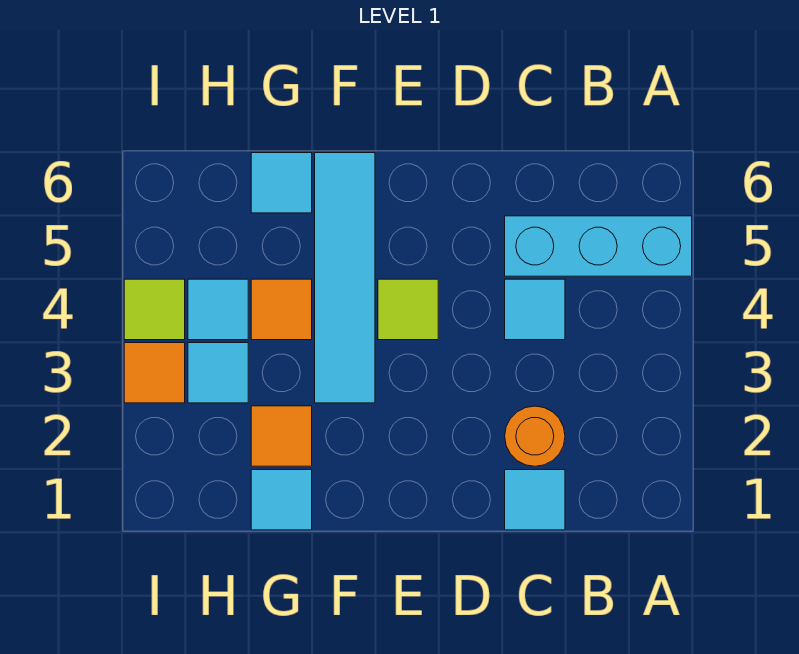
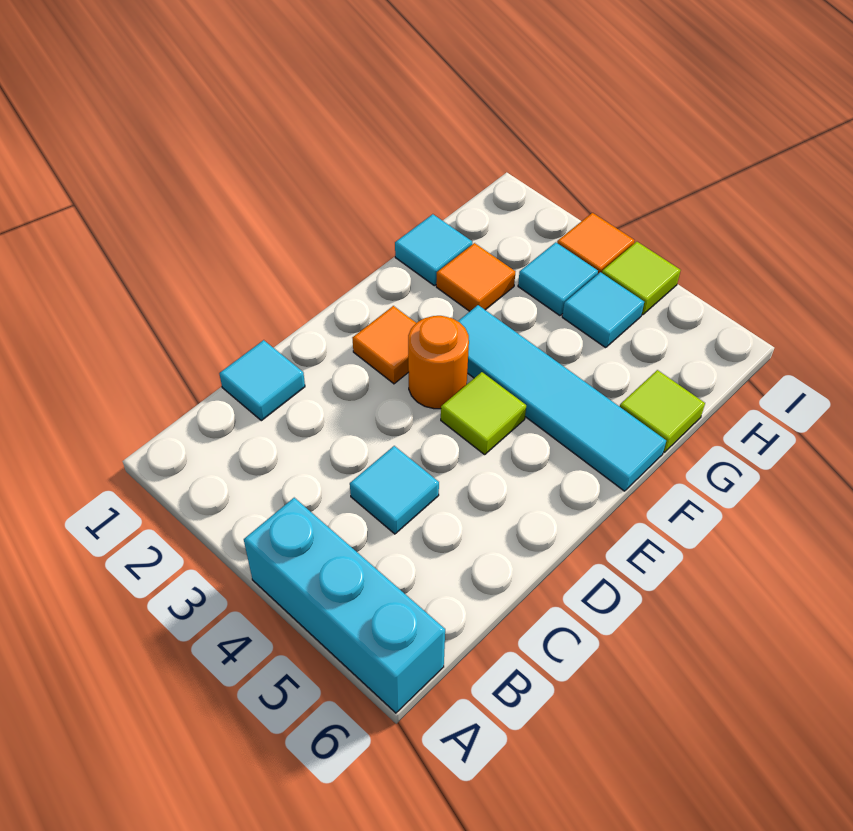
cyan brick A5:C5 level 1 -> cyan brick A4:A6 level 1
orange round brick C2 level 1 -> orange round brick E3 level 1
orange tile G4 level 1 -> orange tile E2 level 1
cyan tile G6 level 1 -> lime tile G6 level 1

